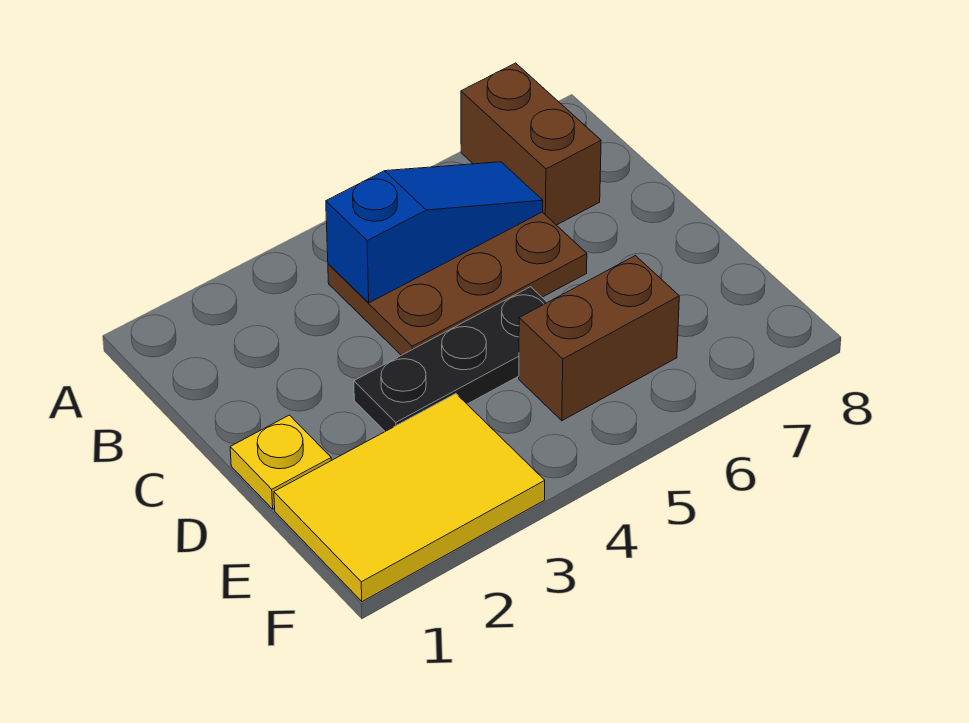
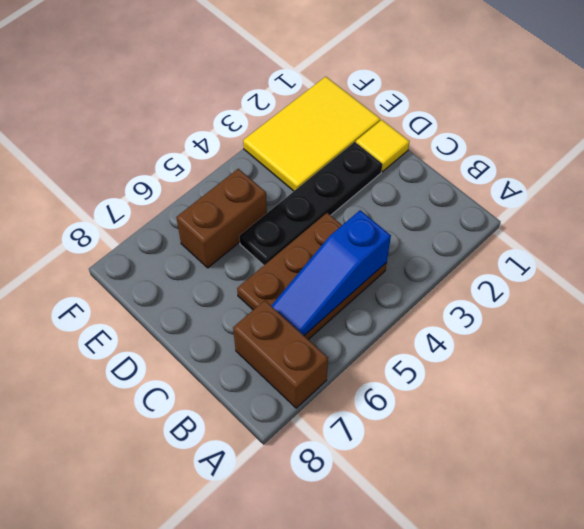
yellow plate D1 level 1 -> yellow tile D1 level 1
black plate D3:D5 level 1 -> black plate D2:D5 level 1

